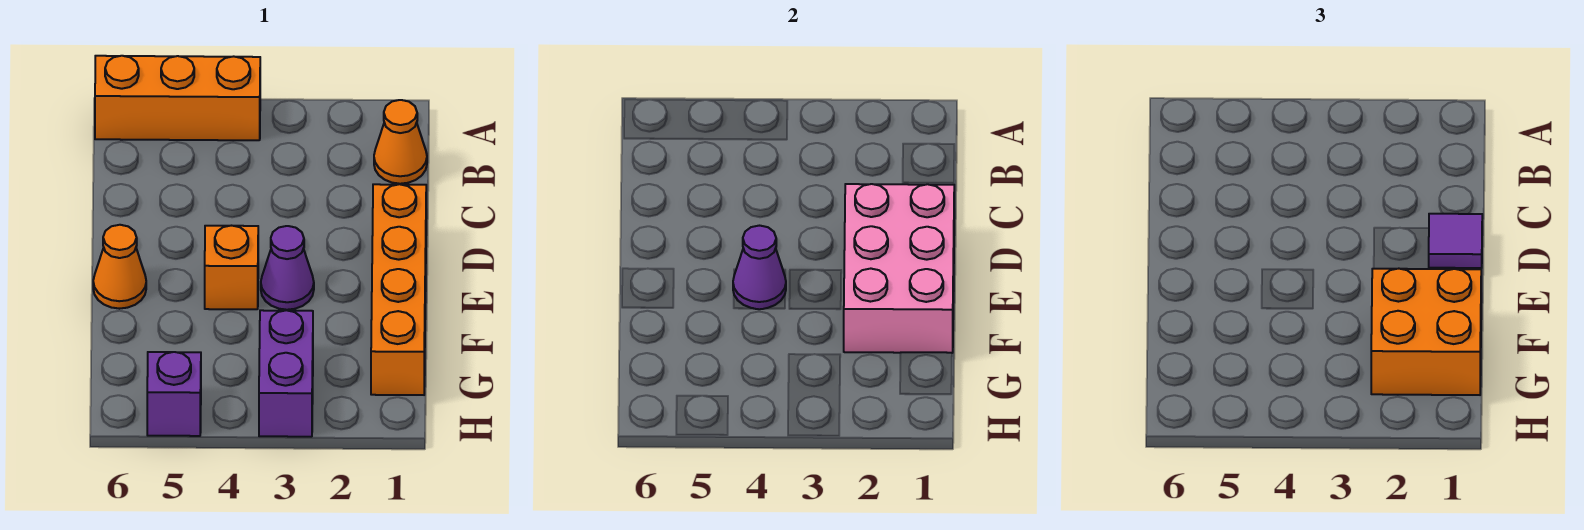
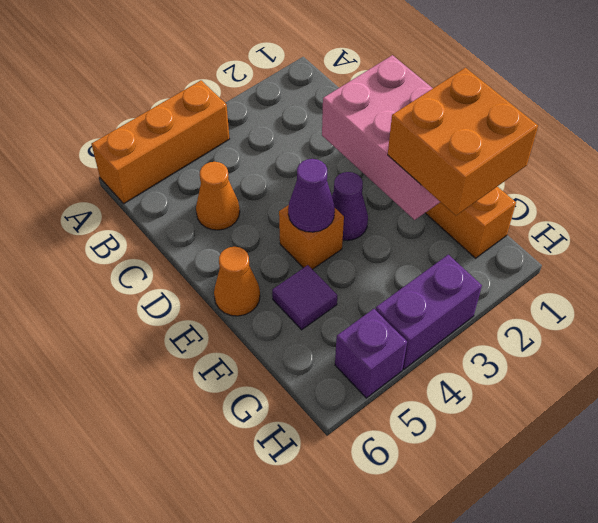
orange cone B1 level 1 -> orange cone C5 level 1
purple tile D1 level 3 -> purple tile F5 level 1
purple brick G3:H3 level 1 -> purple brick H3:H4 level 1

